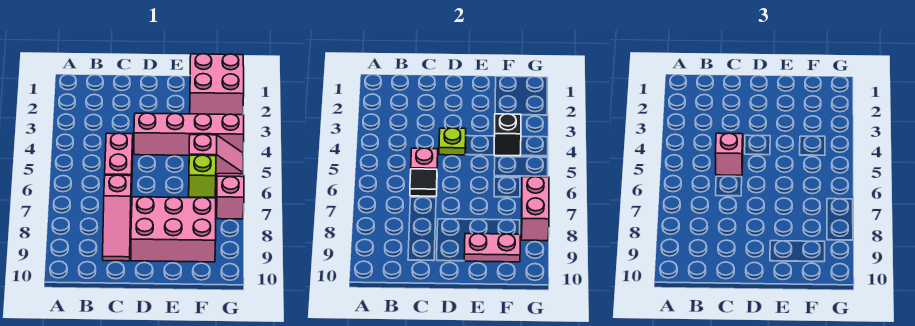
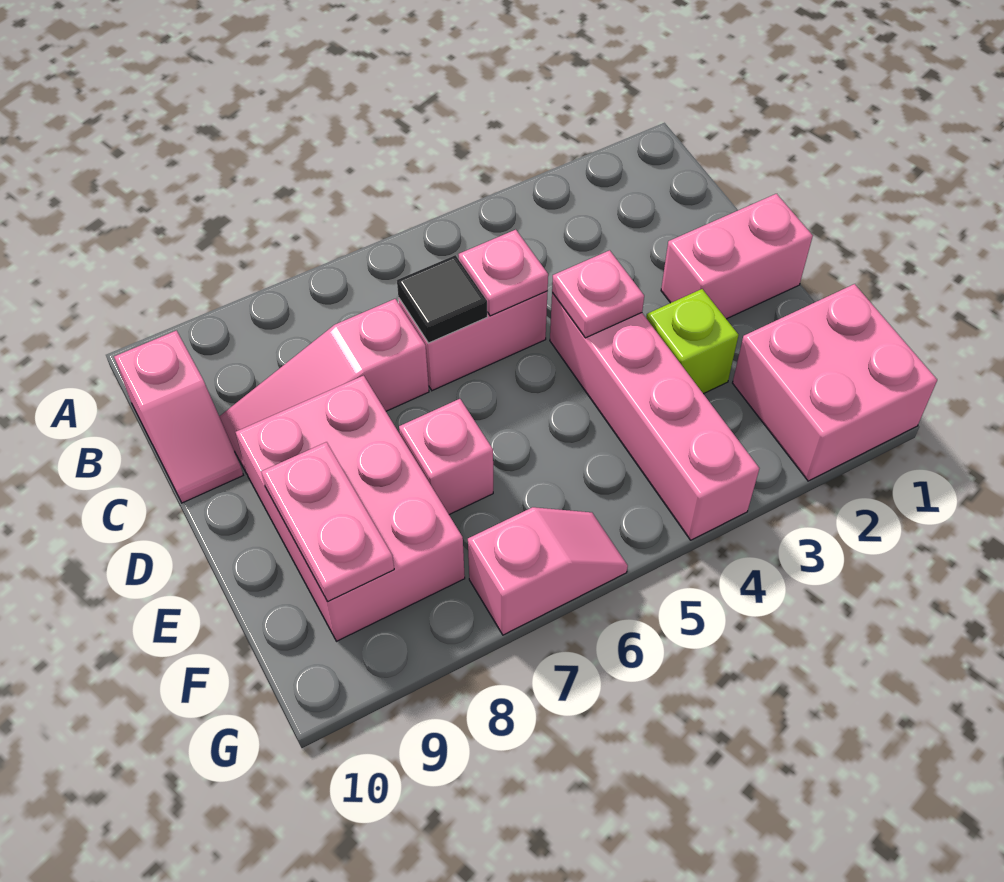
pink brick C5 level 3 -> pink brick E7 level 1
lime plate D4 level 2 -> pink plate D4 level 2
black brick F4 level 2 -> none
pink slope F5:G5 level 1 top F -> pink slope B10:C10 level 1 top B
lime brick F6 level 1 -> lime brick E3 level 1
pink brick G7:G8 level 2 -> pink brick D1:D2 level 1

